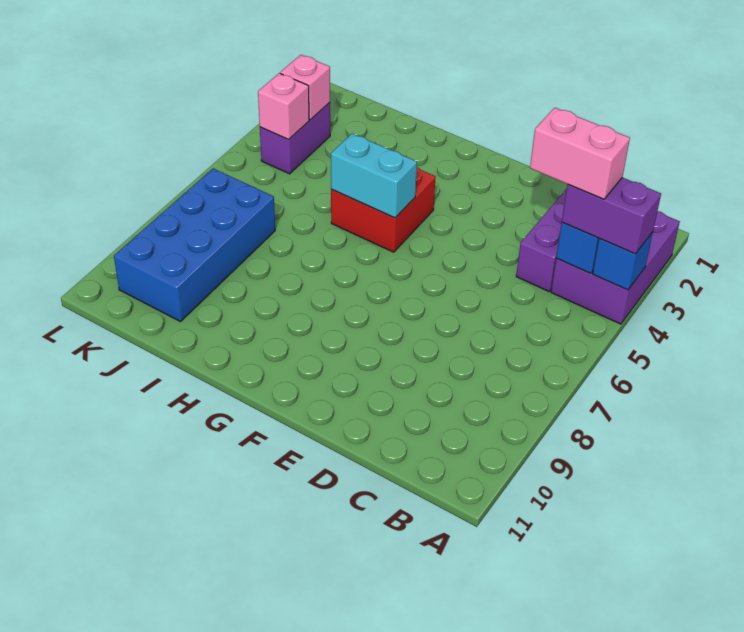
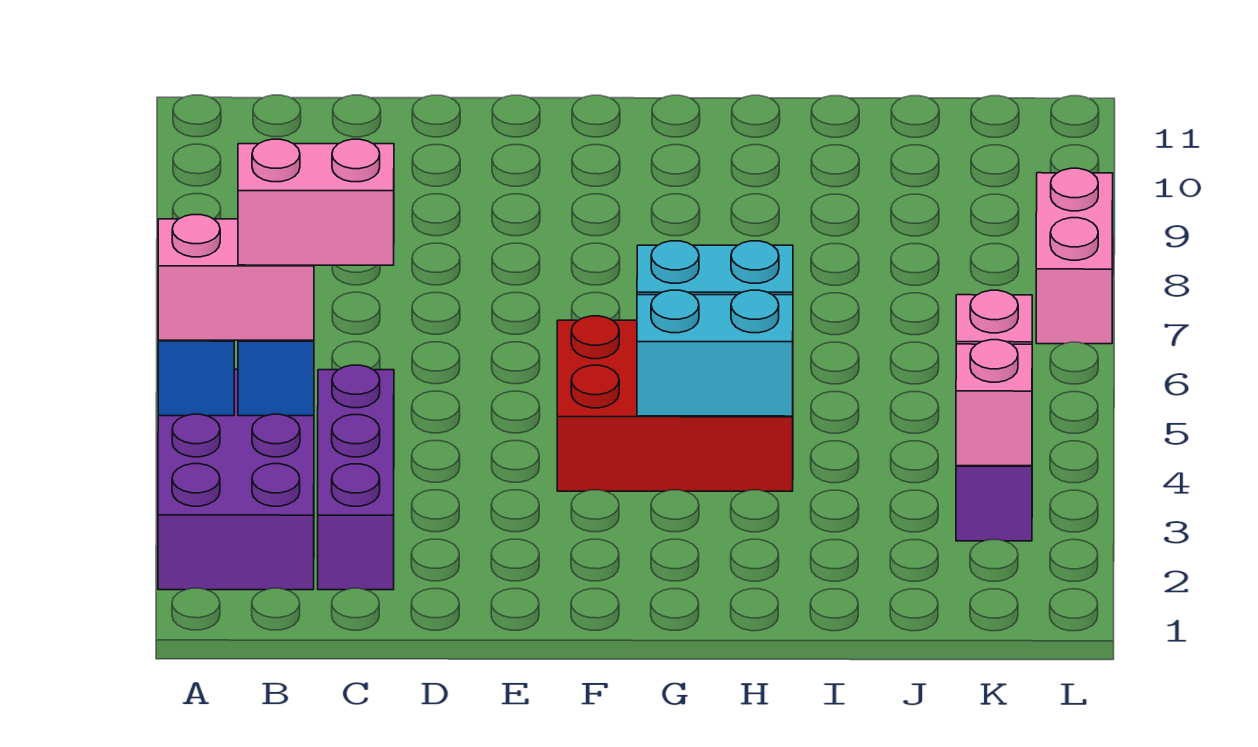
purple brick A4:B4 level 3 -> pink brick A4:B4 level 3
red brick G4:H5 level 1 -> red brick F4:H5 level 1
none -> cyan brick G4:H4 level 2
blue brick J7:K10 level 1 -> none
none -> pink brick L7:L8 level 1

